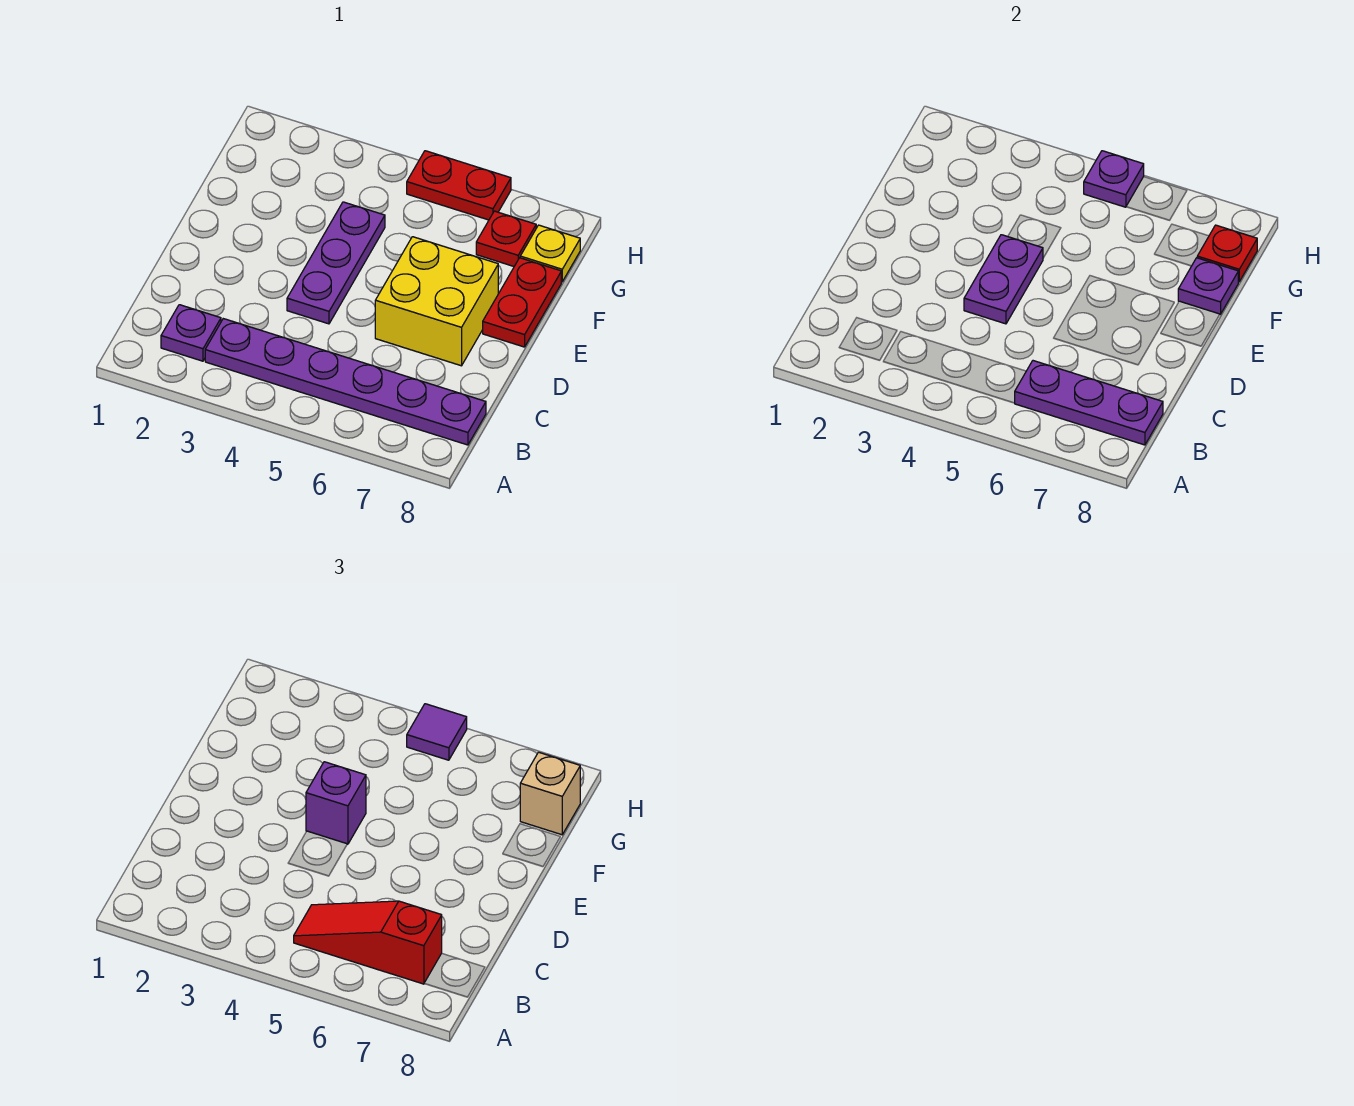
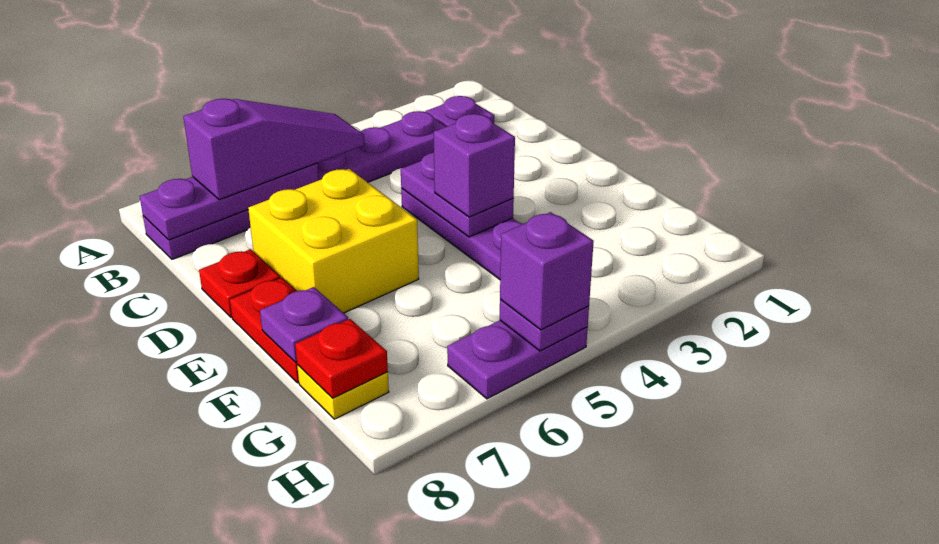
red slope B5:B7 level 3 top 7 -> purple slope B5:B7 level 3 top 7
red plate G7 level 1 -> red plate D8 level 1
tan brick G8 level 3 -> none
red plate H5:H6 level 1 -> purple plate H5:H6 level 1
purple tile H5 level 3 -> purple brick H5 level 3

